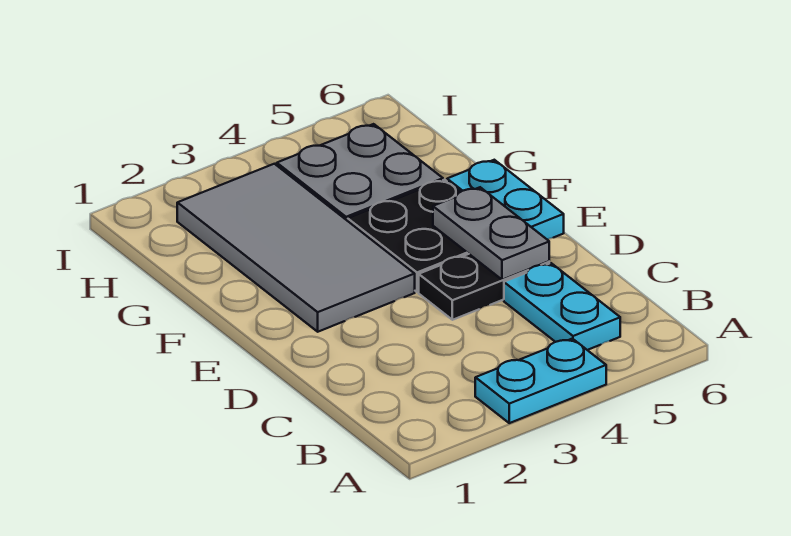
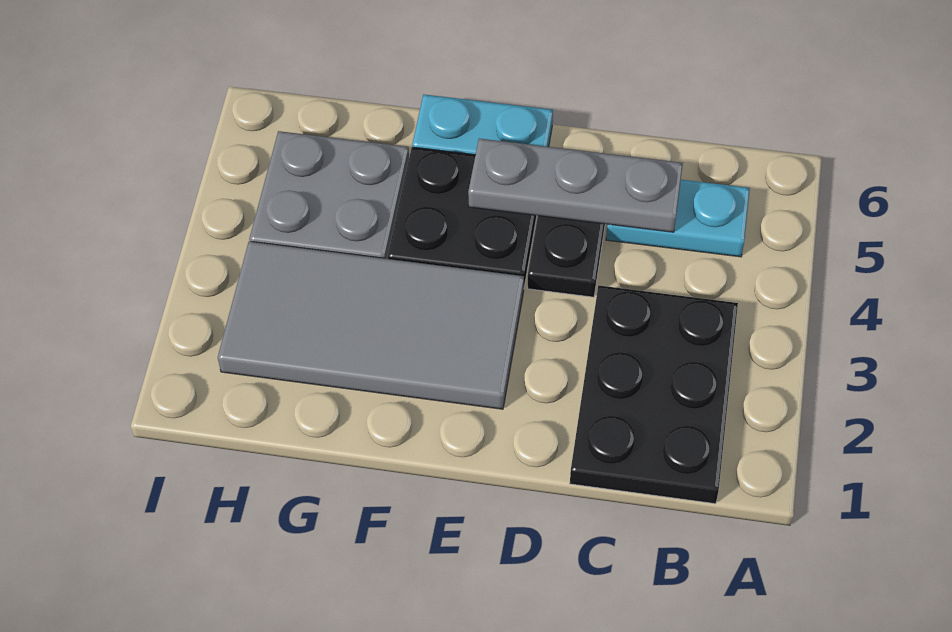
cyan plate A3:A4 level 1 -> none
none -> black plate B1:C3 level 1
grey plate D5:E5 level 2 -> grey plate C5:E5 level 2

